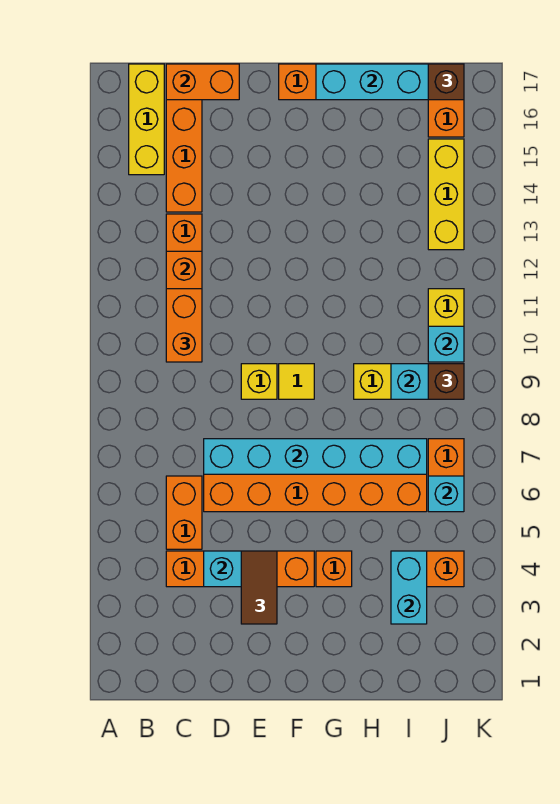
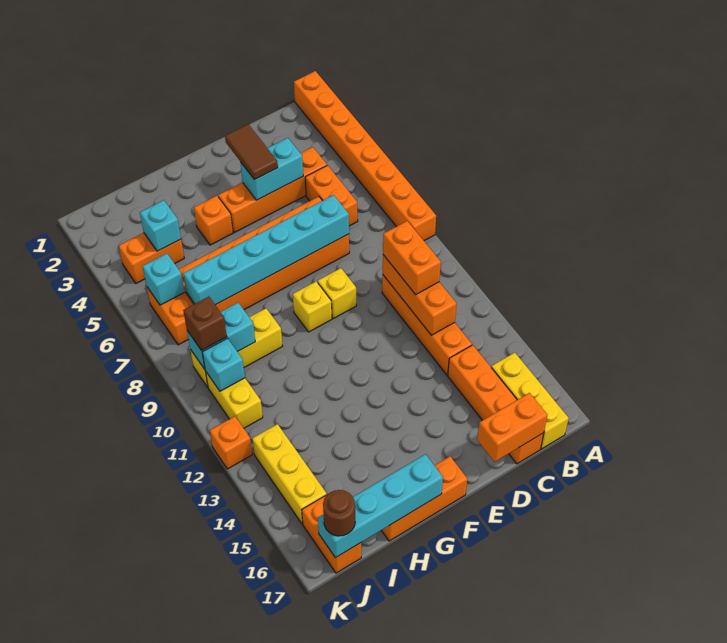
none -> orange brick A1:A8 level 1
yellow tile F9 level 1 -> yellow brick F9 level 1
cyan brick I3:I4 level 2 -> cyan brick I4 level 2
brown brick J17 level 3 -> brown round brick J17 level 3
none -> orange brick K12 level 1

